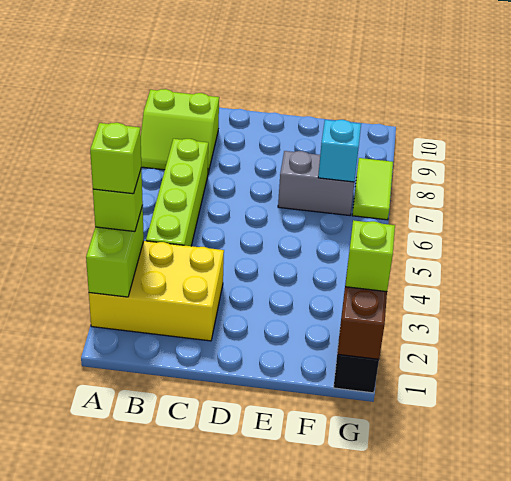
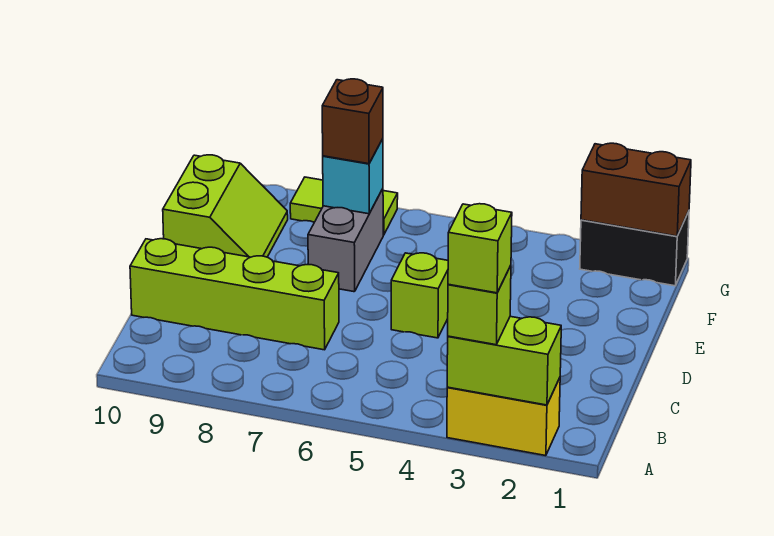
yellow brick A2:C3 level 1 -> yellow brick A2:A3 level 1
lime slope A8:B9 level 1 top 9 -> lime slope E9:F10 level 1 top 10
lime brick B4:B7 level 1 -> lime brick C7:C10 level 1
none -> brown brick F7 level 3
lime brick G2 level 3 -> lime brick D5 level 1

